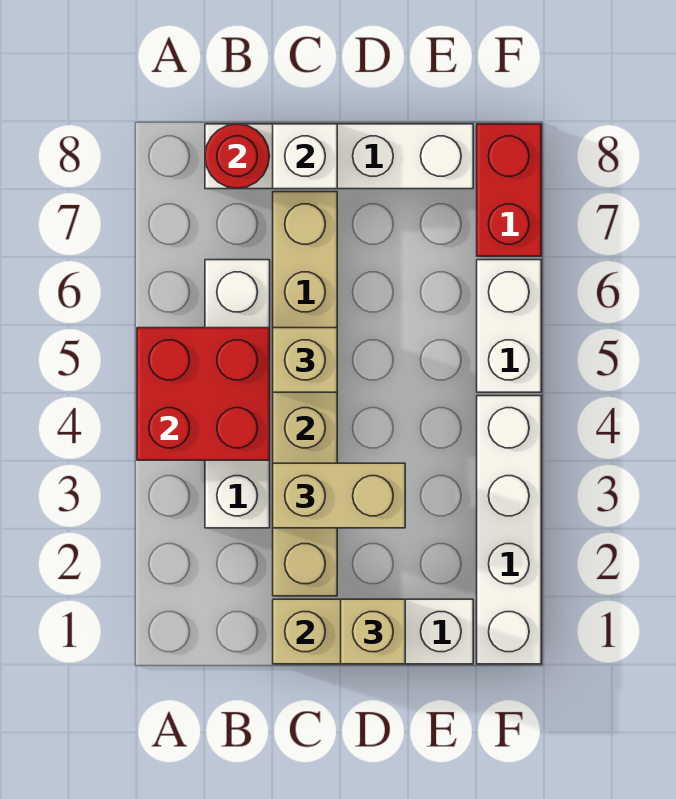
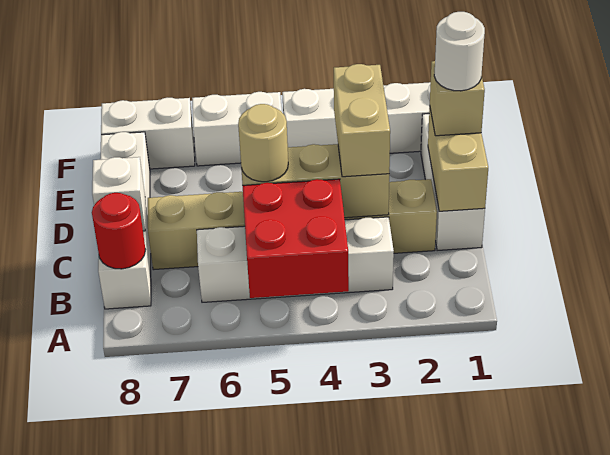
tan brick C5 level 3 -> tan round brick C5 level 3
none -> white round brick D1 level 4
red brick F7:F8 level 1 -> white brick F7:F8 level 1

